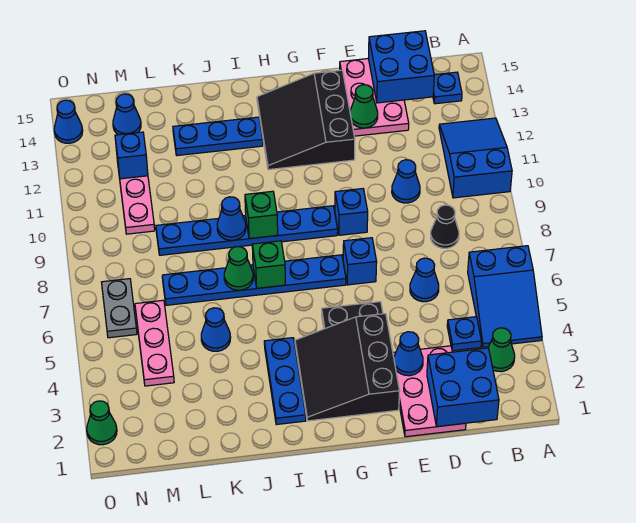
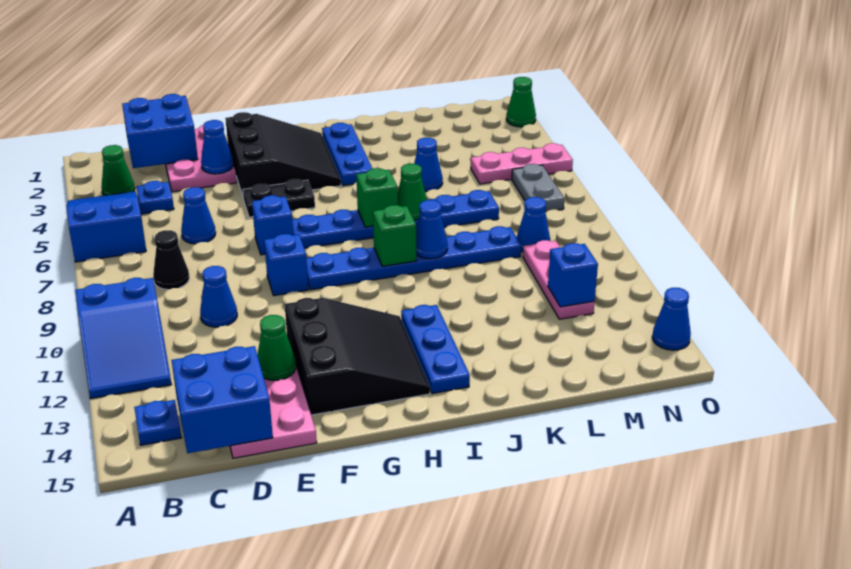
blue plate I13:K13 level 1 -> blue plate I12:I14 level 1
pink plate M4:M6 level 1 -> pink plate M5:O5 level 1
blue cone M14 level 1 -> blue cone M9 level 1

